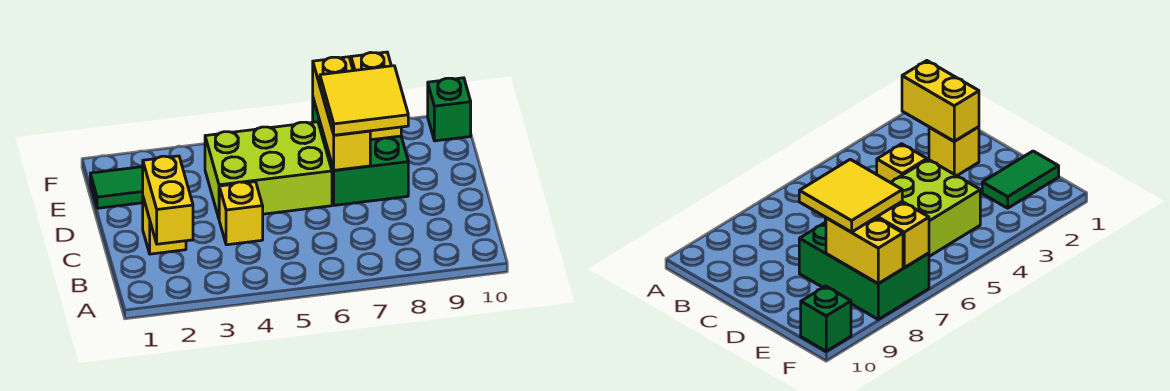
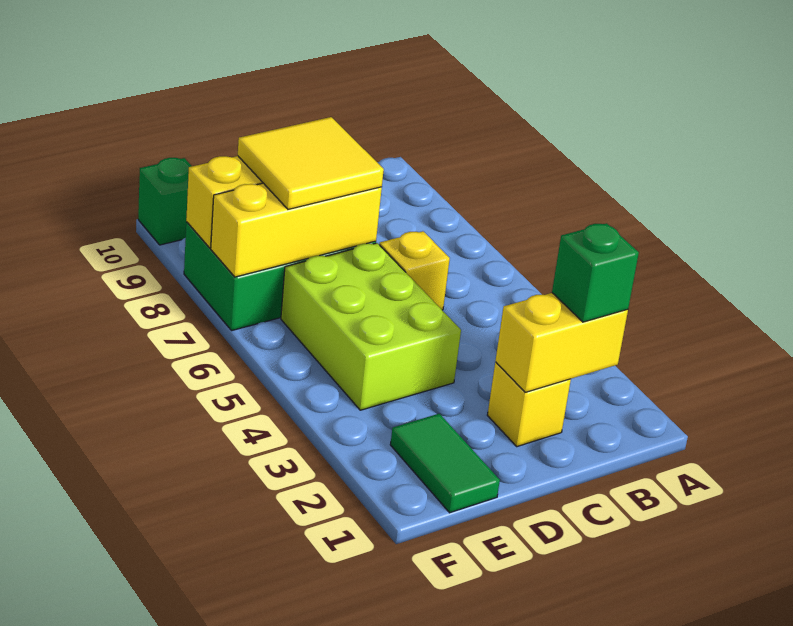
none -> green brick B2 level 3
yellow brick C4 level 1 -> yellow brick C6 level 1

